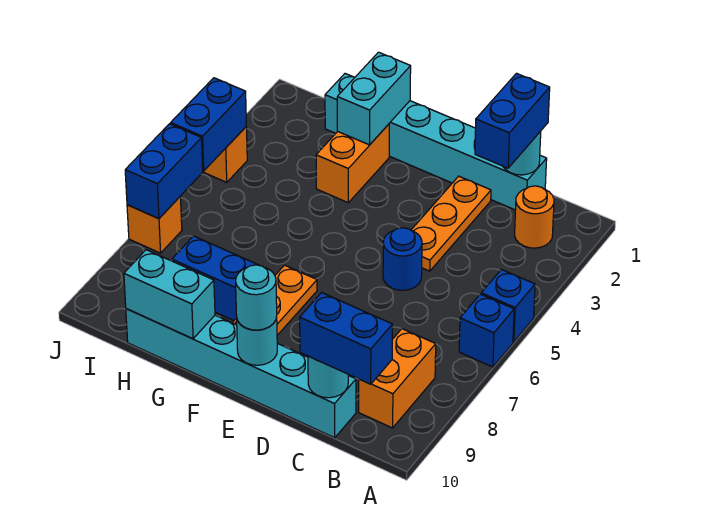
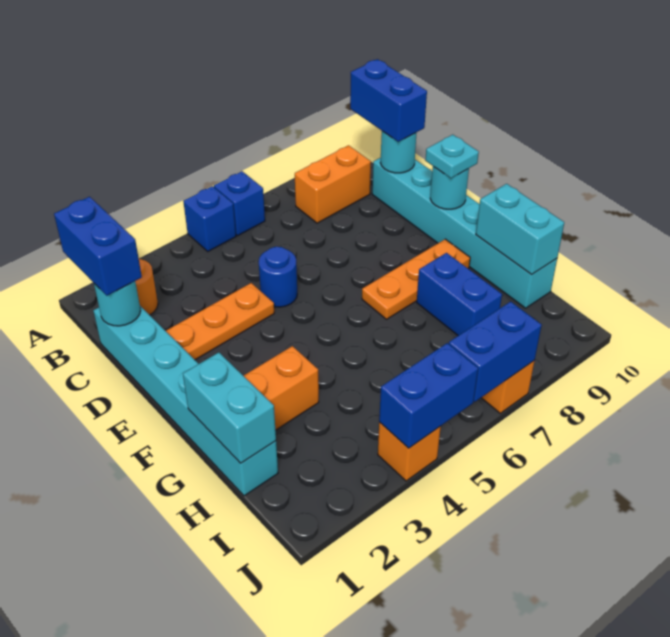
blue brick C1:C2 level 3 -> blue brick B1:C1 level 3
cyan round brick E10 level 3 -> cyan plate E10 level 3
cyan brick G1:G2 level 2 -> cyan brick G1:H1 level 2

